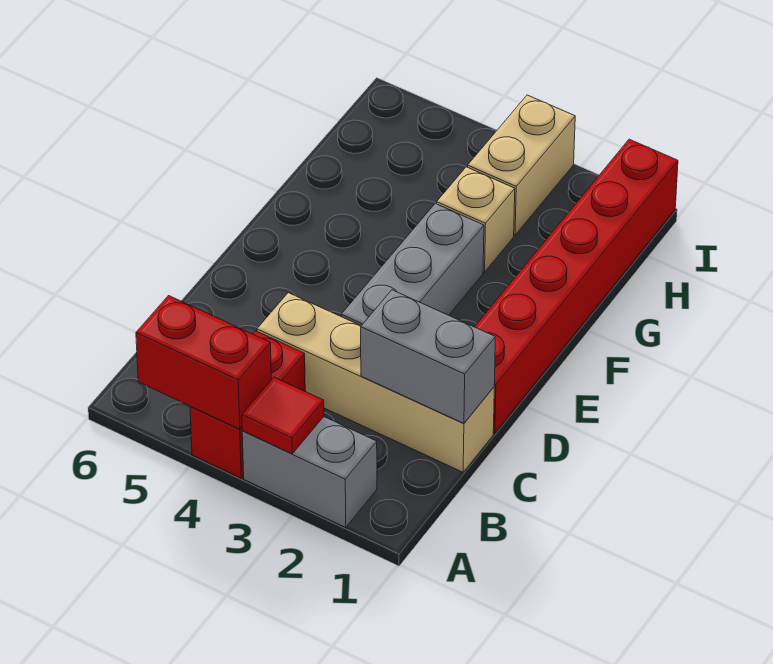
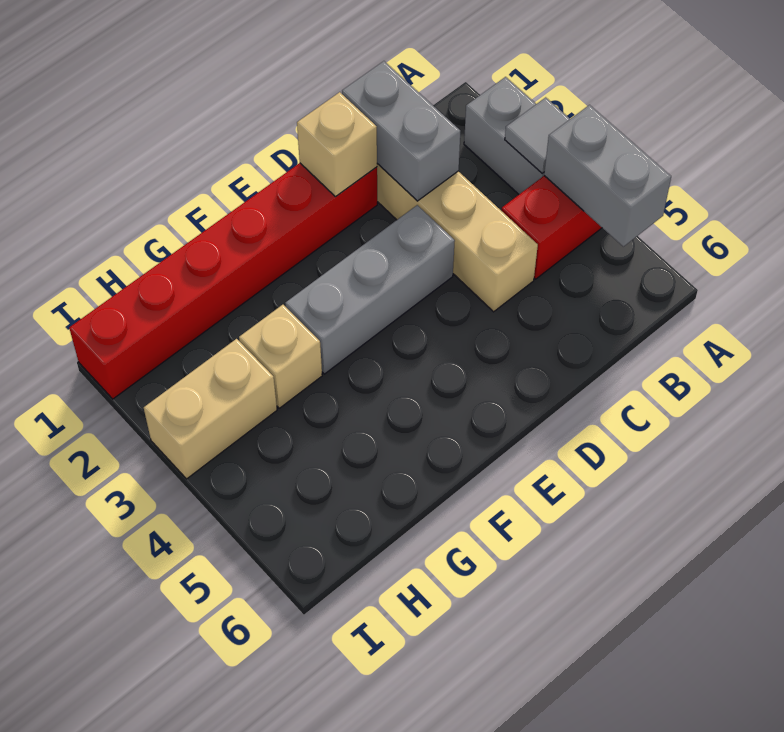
red tile A3 level 2 -> grey tile A3 level 2
red brick A4:A5 level 2 -> grey brick A4:A5 level 2
none -> tan brick D1 level 2

